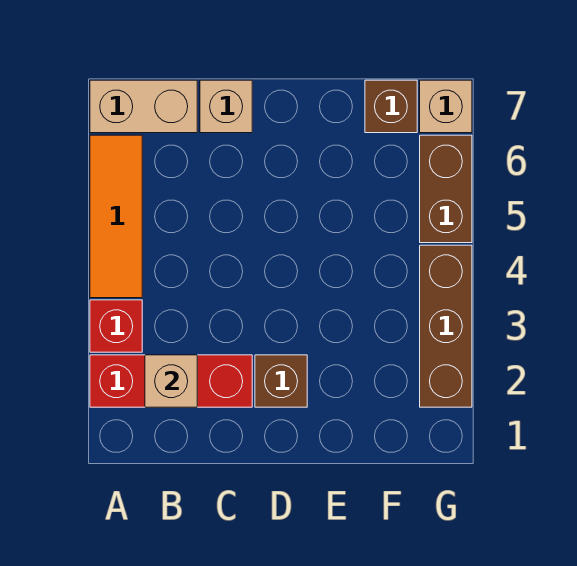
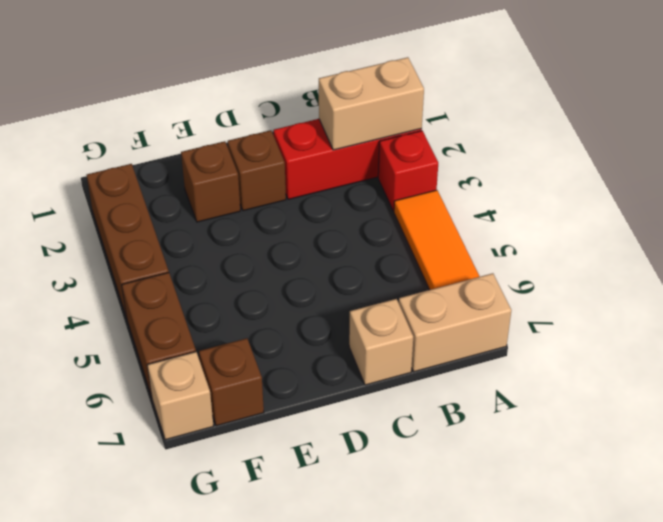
tan brick B2 level 2 -> tan brick A2:B2 level 2
none -> brown brick E2 level 1

